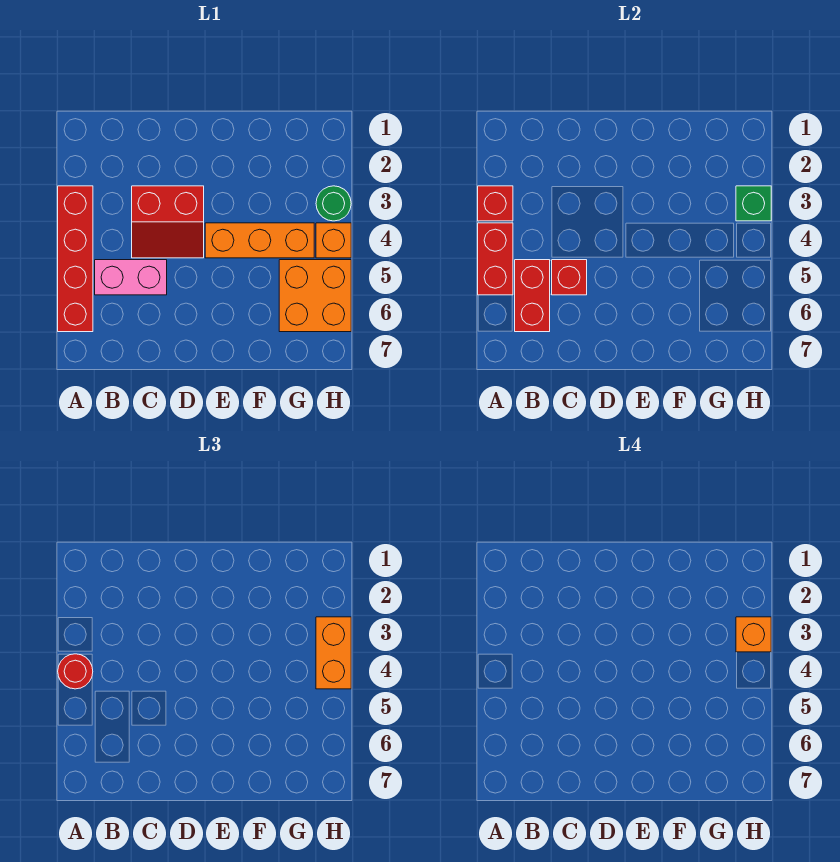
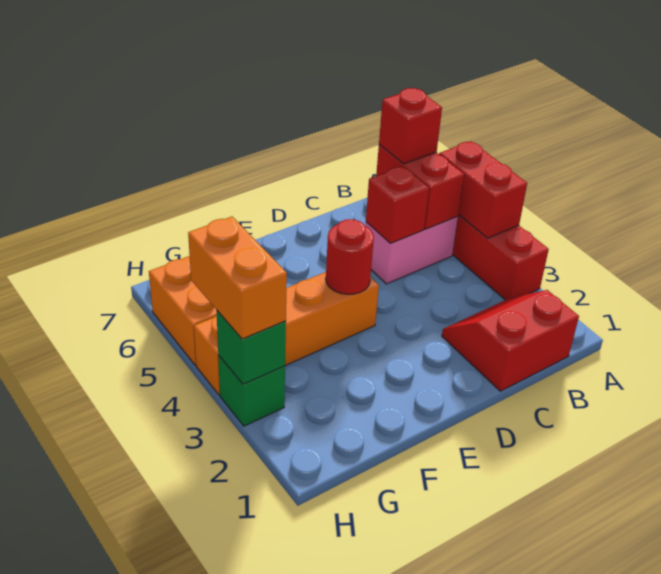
red brick A3 level 2 -> red brick B6 level 3
red round brick A4 level 3 -> red round brick E4 level 2
red slope C3:D4 level 1 top 3 -> red slope B1:C2 level 1 top 1
green round brick H3 level 1 -> green brick H3 level 1
orange brick H3 level 4 -> none

